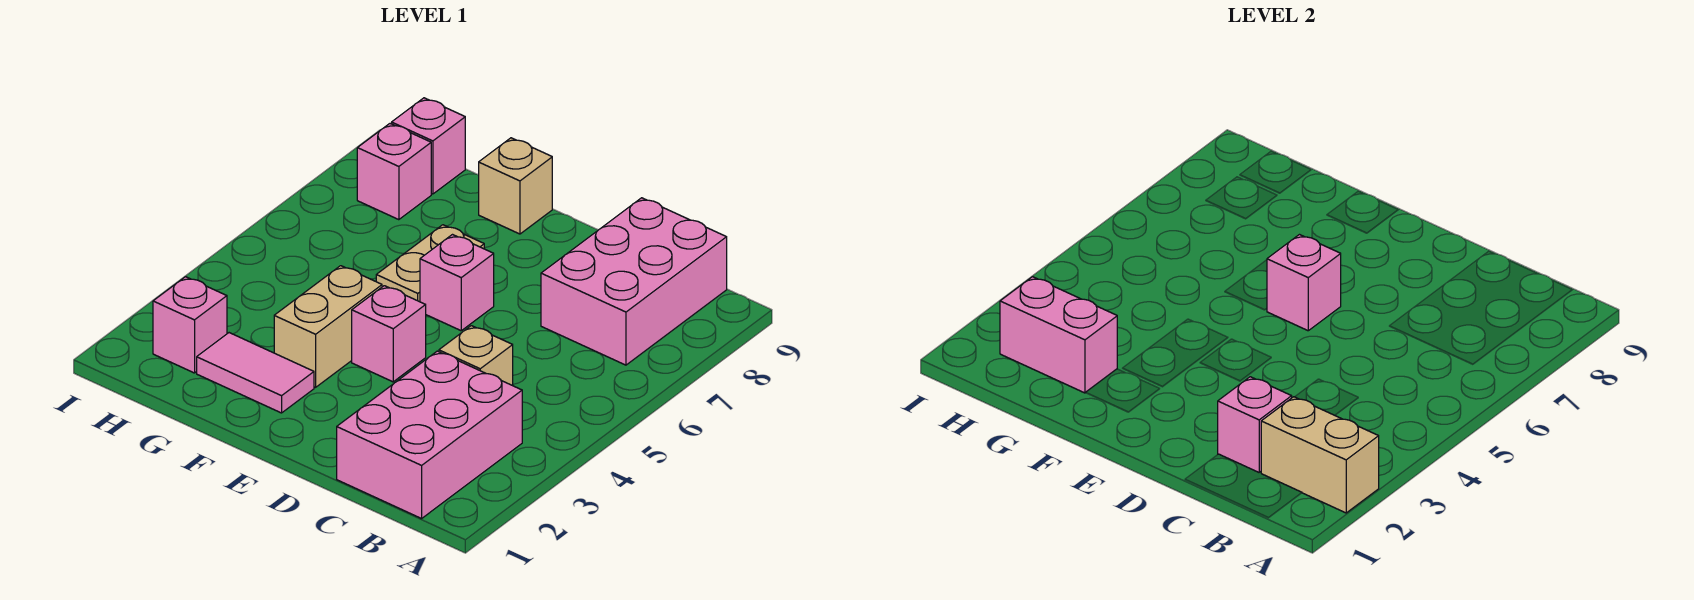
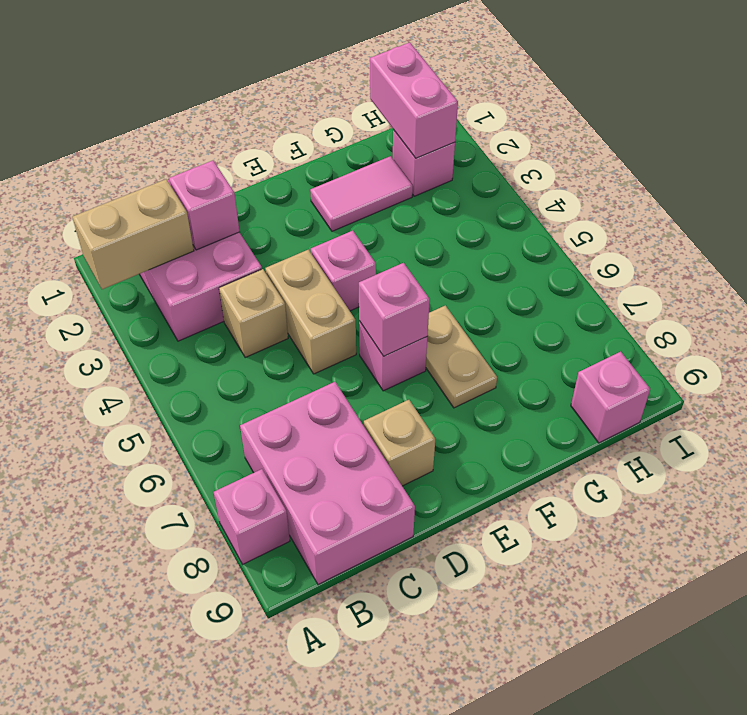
tan brick F3:F4 level 1 -> tan brick D4:D5 level 1
tan brick F9 level 1 -> tan brick D8 level 1
pink brick G2:H2 level 2 -> pink brick H1:H2 level 2
pink brick H8 level 1 -> pink brick A8 level 1

